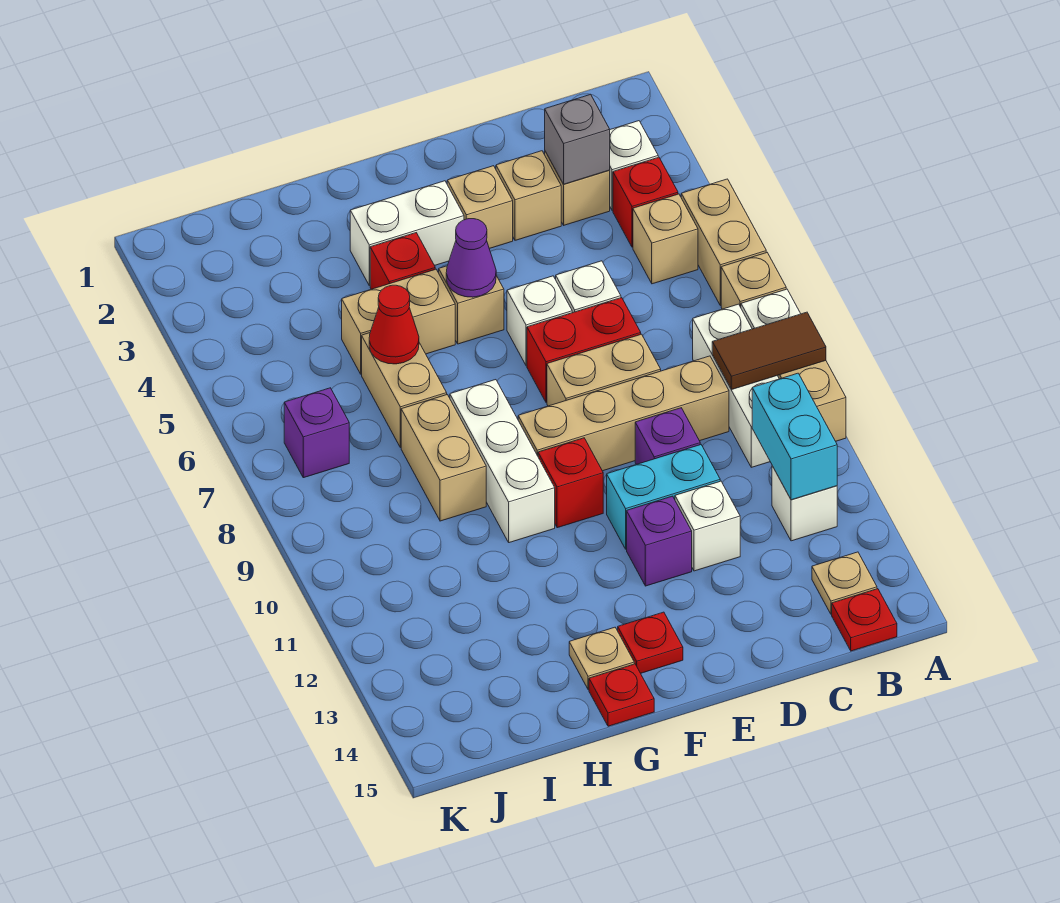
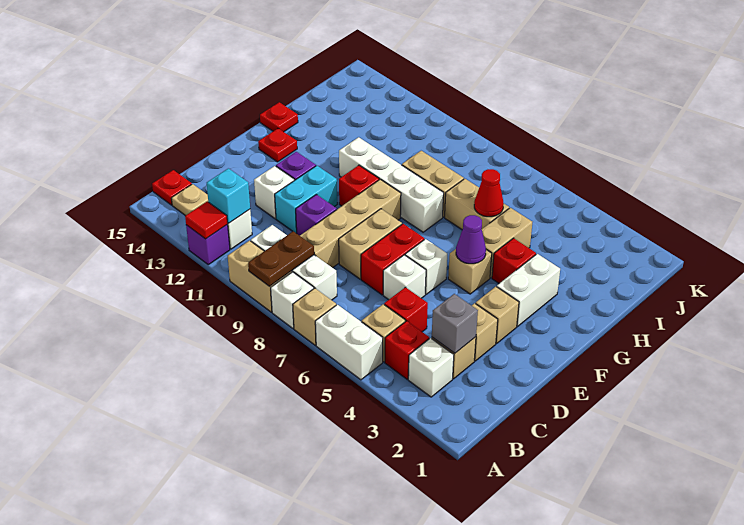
tan brick A5:A6 level 1 -> white brick A5:A6 level 1
brown tile A9:B9 level 2 -> brown plate A9:B9 level 2
none -> red tile A12 level 2
cyan brick B11:B12 level 2 -> cyan brick B12 level 2
none -> red brick C5 level 1
white brick G8:G10 level 1 -> white brick G8:G11 level 1
tan plate G14 level 1 -> none
purple brick J7 level 1 -> purple brick A12 level 1

